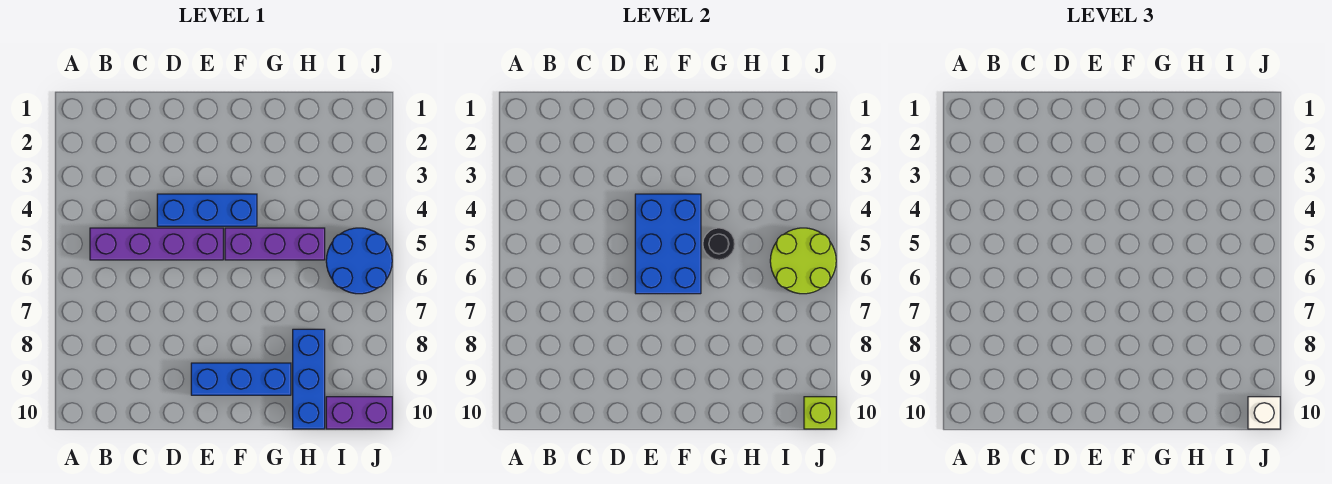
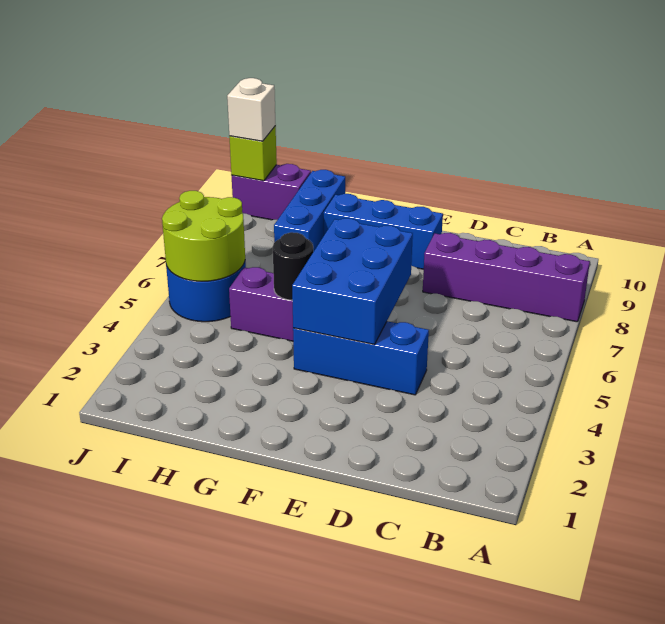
purple brick B5:E5 level 1 -> purple brick A8:D8 level 1

